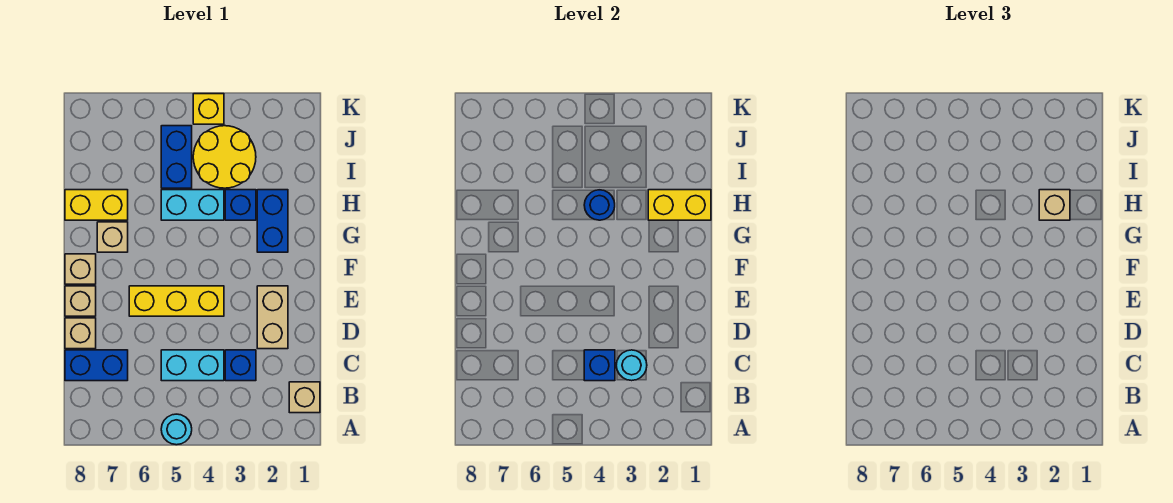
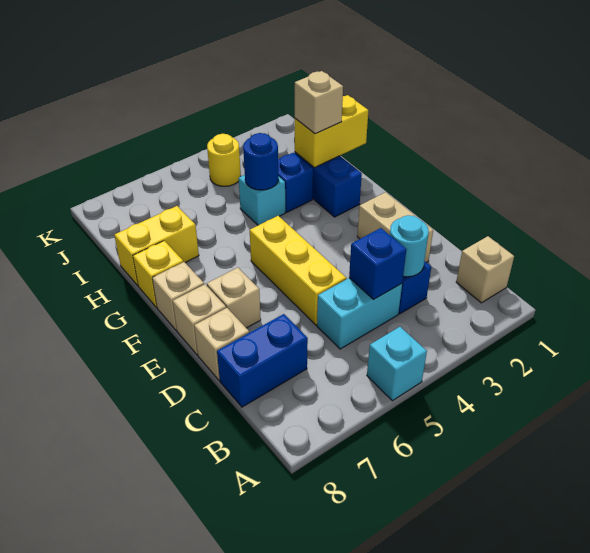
cyan round brick A5 level 1 -> cyan brick A5 level 1
yellow brick E4:E6 level 1 -> yellow brick D5:F5 level 1
tan brick G7 level 1 -> tan brick E7 level 1
cyan brick H4:H5 level 1 -> cyan brick H4 level 1
yellow round brick I3:J4 level 1 -> yellow round brick J4 level 1
blue brick I5:J5 level 1 -> none
yellow brick K4 level 1 -> yellow brick G8 level 1

